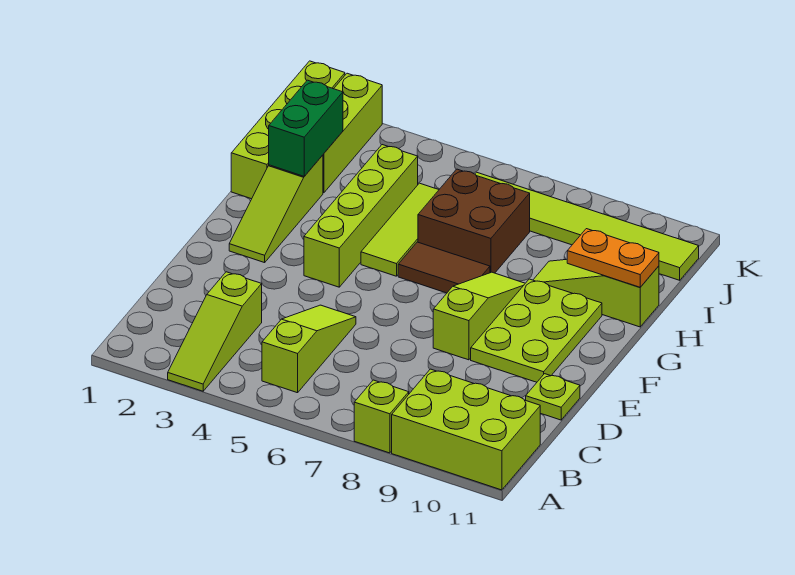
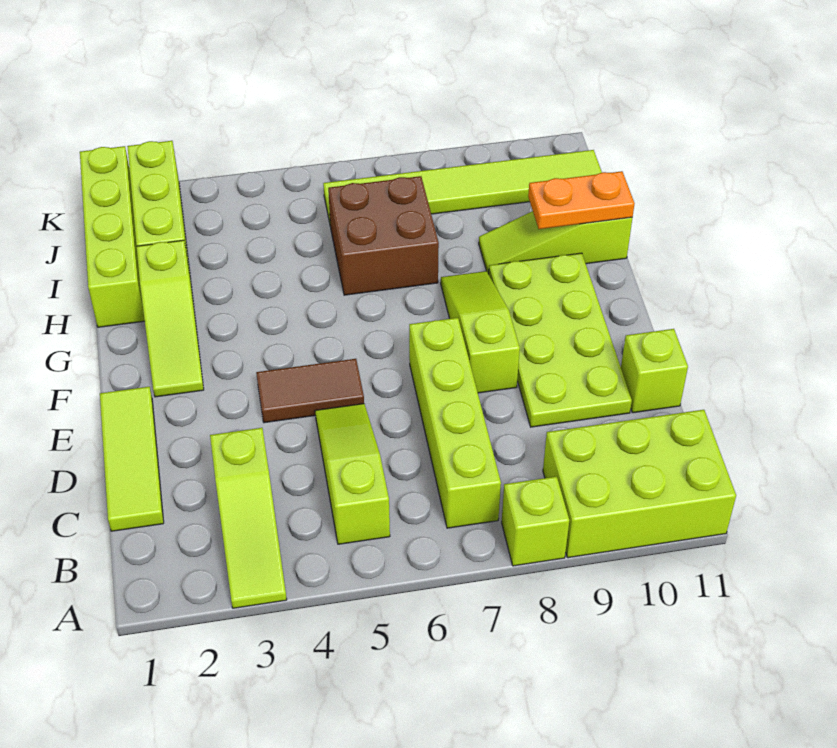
lime plate D11 level 1 -> lime brick D11 level 1
lime plate E9:G10 level 1 -> lime plate D9:G10 level 1
lime brick F4:I4 level 1 -> lime brick B7:E7 level 1
lime tile G5:I5 level 1 -> lime tile C1:E1 level 1
brown tile G6:G7 level 1 -> brown tile E4:E5 level 1
green brick H2:I2 level 2 -> none

